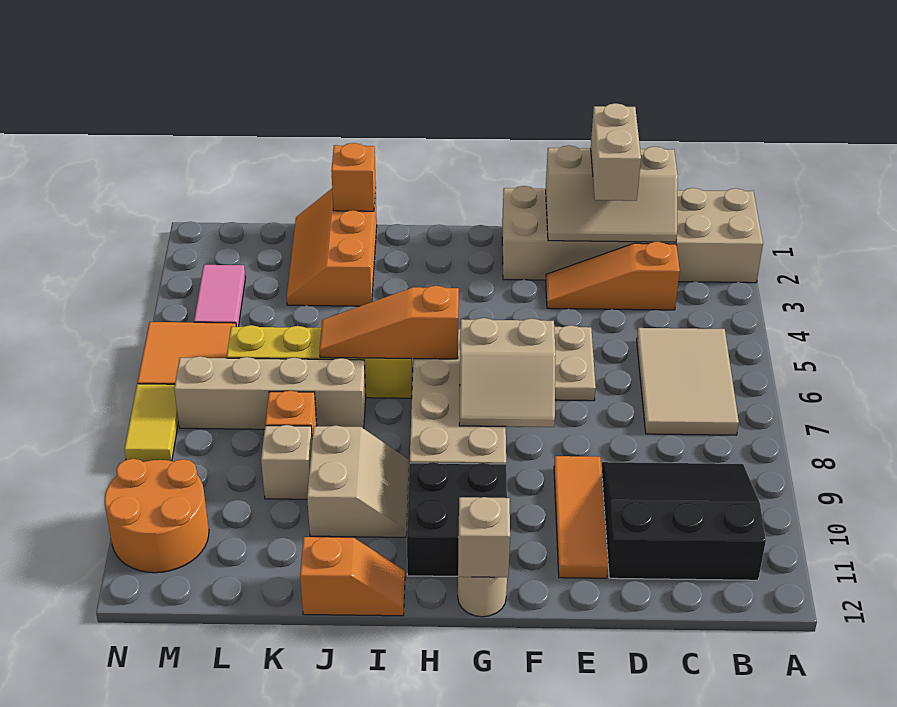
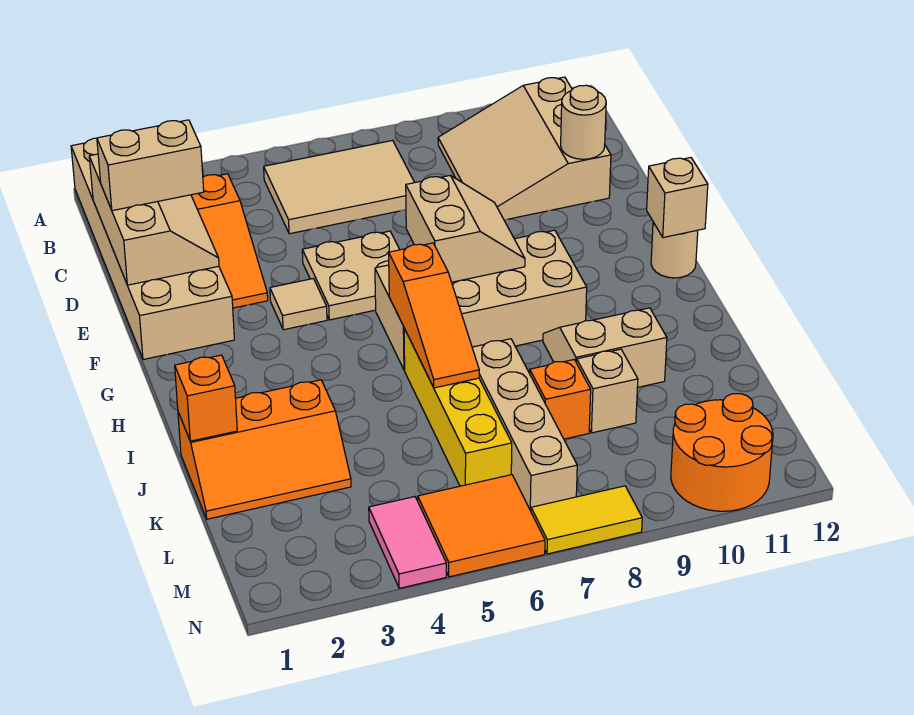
black slope B9:D11 level 1 top 11 -> tan slope B9:D11 level 1 top 11
none -> tan round brick D11 level 2
orange tile E9:E11 level 1 -> none
none -> tan tile F4 level 1
black brick G10:H11 level 1 -> none
orange slope I12:J12 level 1 top J -> none
pink tile M3:M4 level 1 -> pink tile M4:N4 level 1

